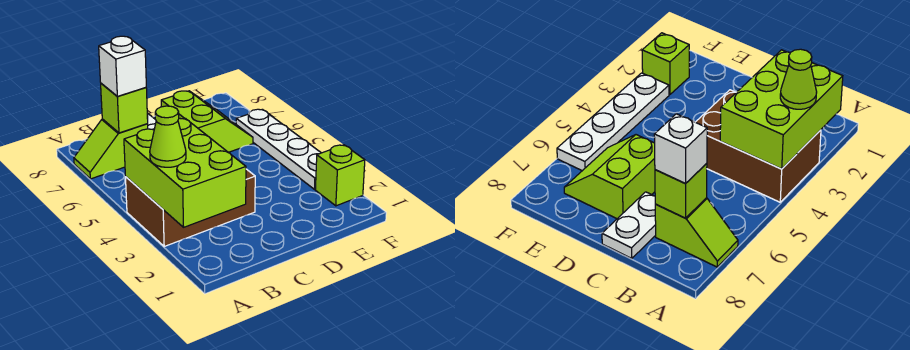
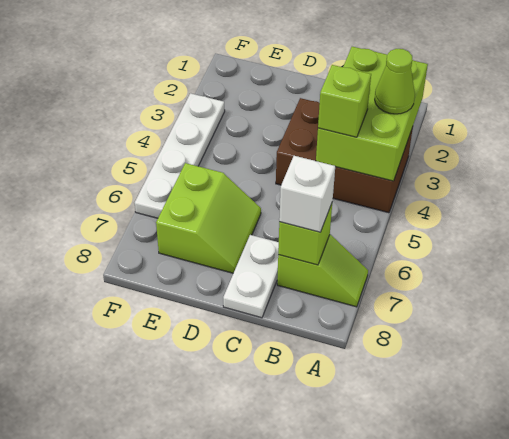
lime slope D6:E7 level 1 top D -> lime slope D6:E7 level 1 top E
lime brick F2 level 1 -> lime brick B4 level 3

